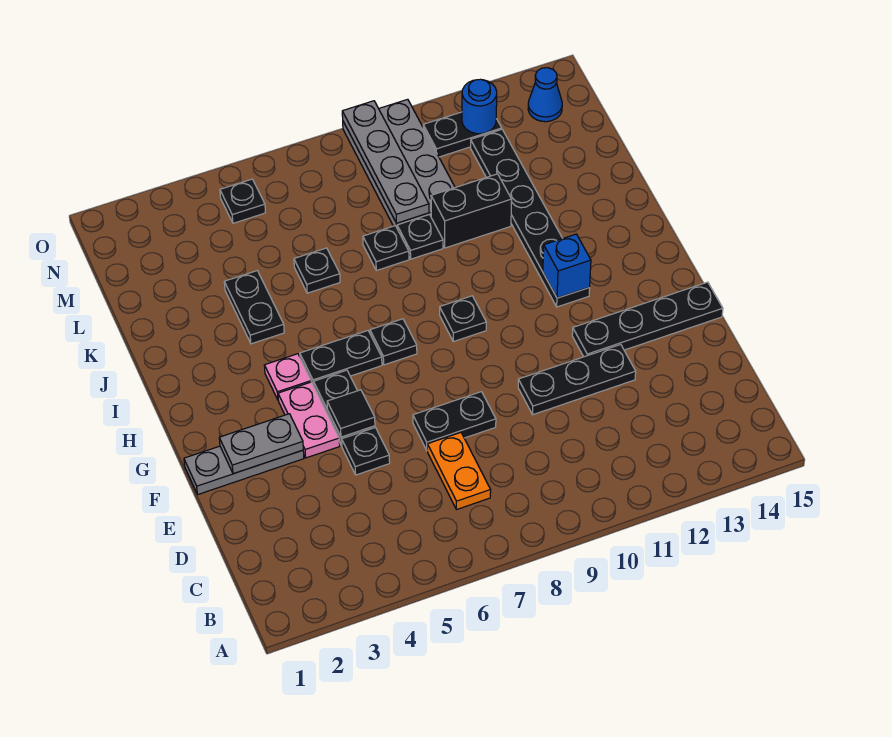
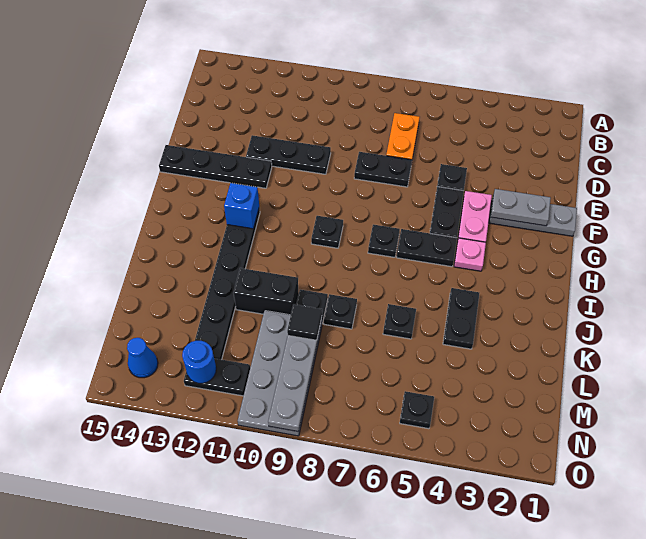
black tile F5 level 2 -> black tile L9 level 3

